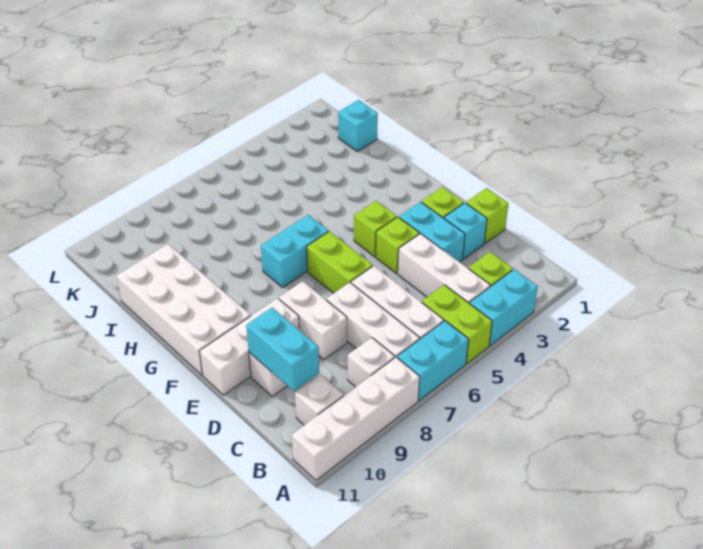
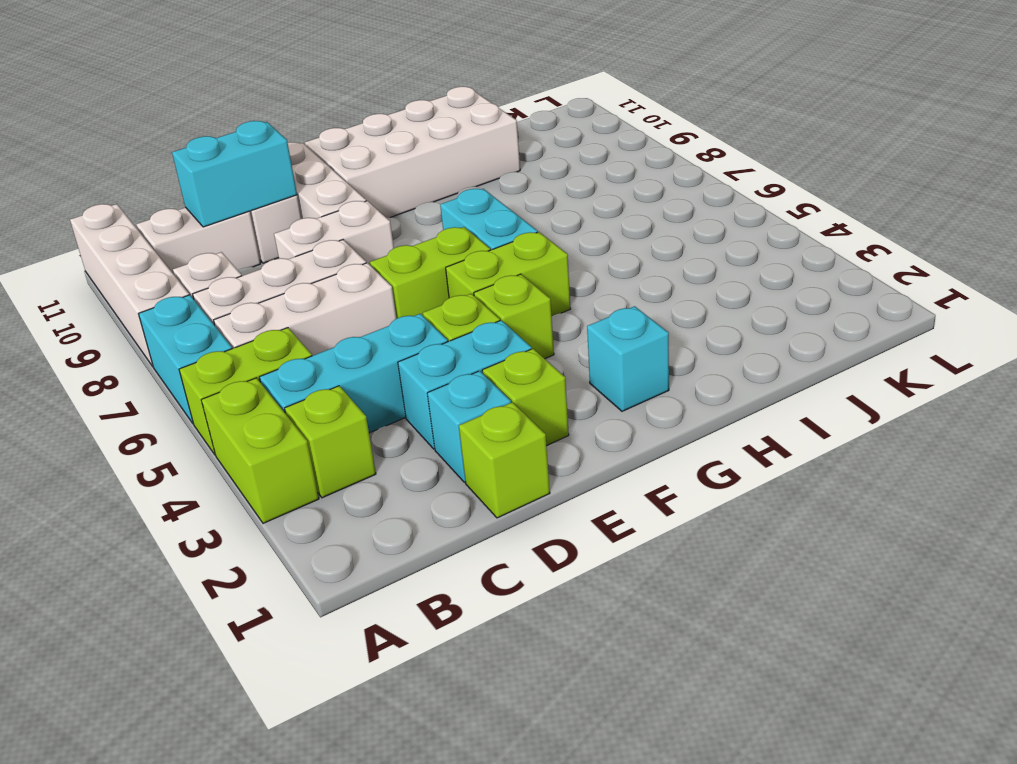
cyan brick A3:A4 level 1 -> lime brick A3:A4 level 1
white brick B4:D4 level 1 -> cyan brick B4:D4 level 1
white brick B10 level 1 -> white brick B10:C10 level 1
none -> lime brick F5:G5 level 1
cyan brick J1 level 1 -> cyan brick G2 level 1

